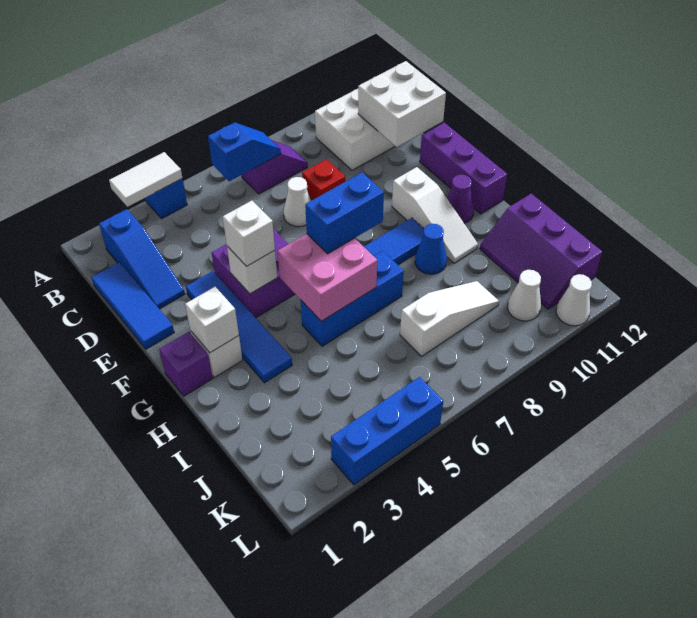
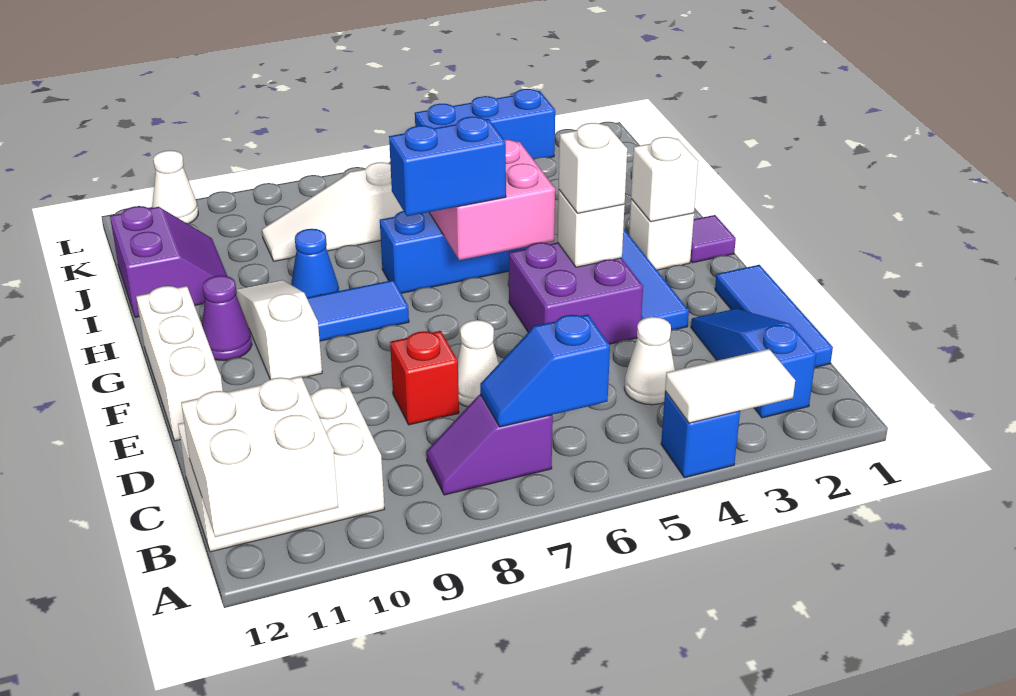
white brick C11:D12 level 2 -> white brick A11:B12 level 2
purple brick E12:G12 level 1 -> white brick E12:G12 level 1
purple brick G1 level 1 -> purple tile G1 level 1
purple slope I11:K12 level 1 top 12 -> purple slope I11:J12 level 1 top 12
white cone K10 level 1 -> white cone C4 level 1

